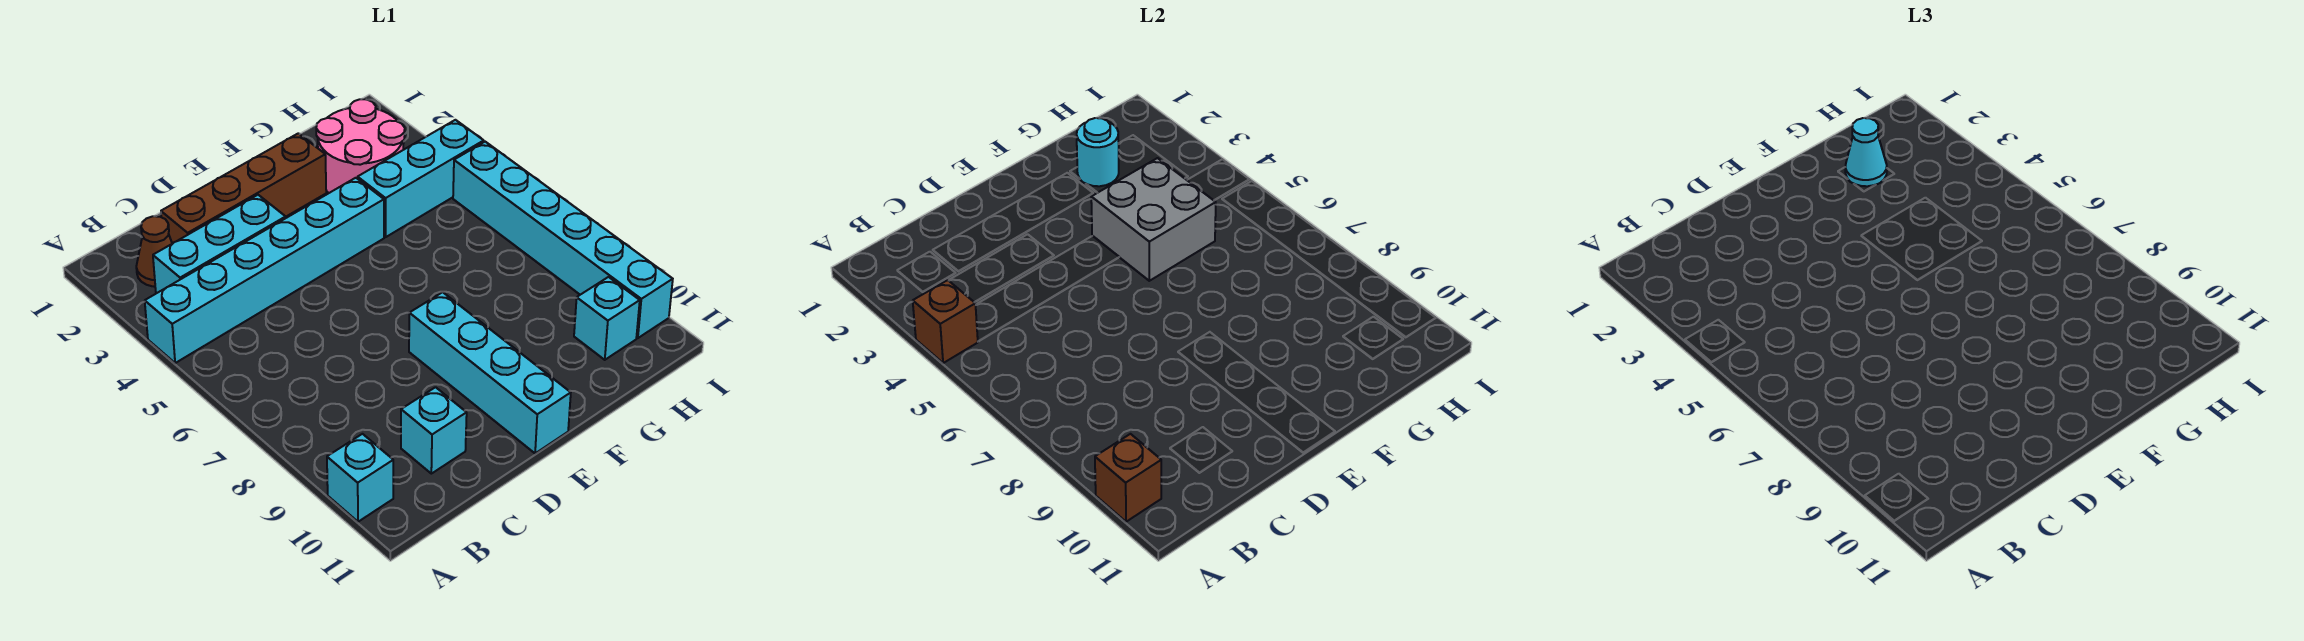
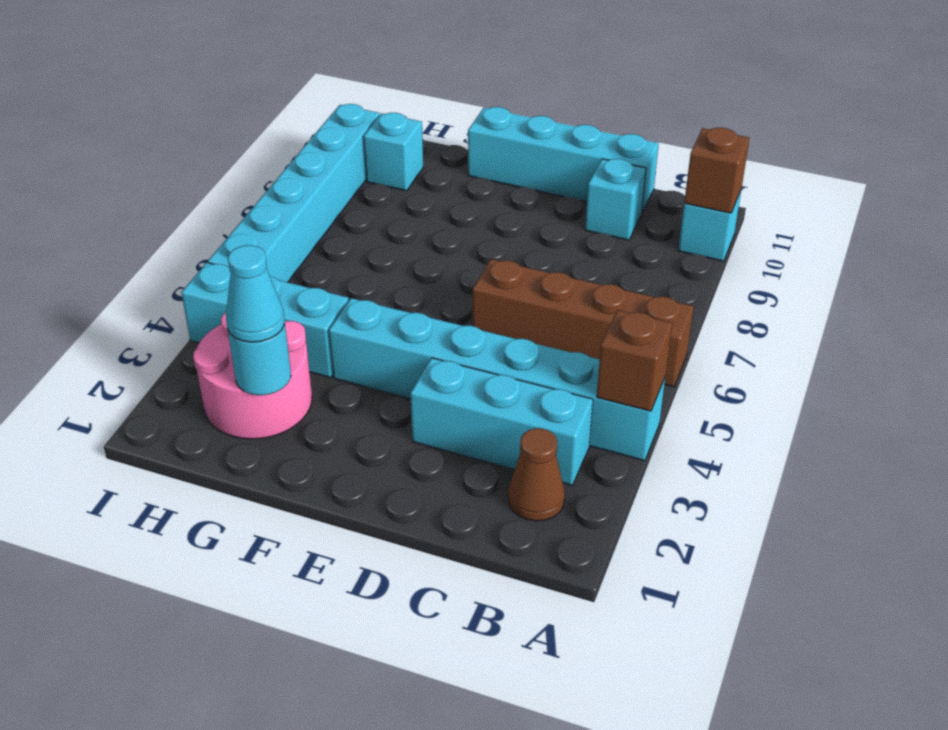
brown brick C2:F2 level 1 -> brown brick A6:D6 level 1
cyan brick E8:E11 level 1 -> cyan brick C11:F11 level 1
grey brick F4:G5 level 2 -> none

